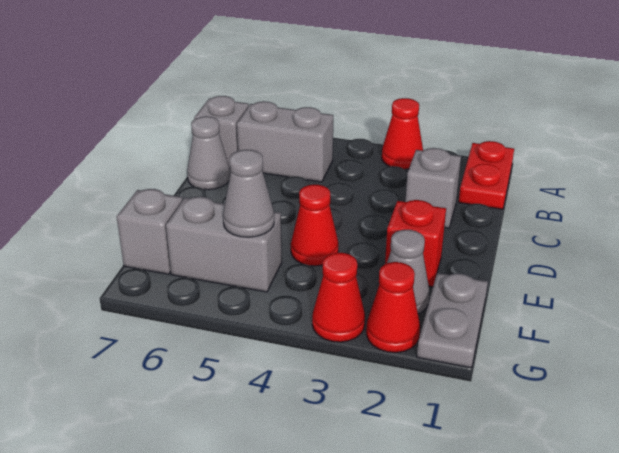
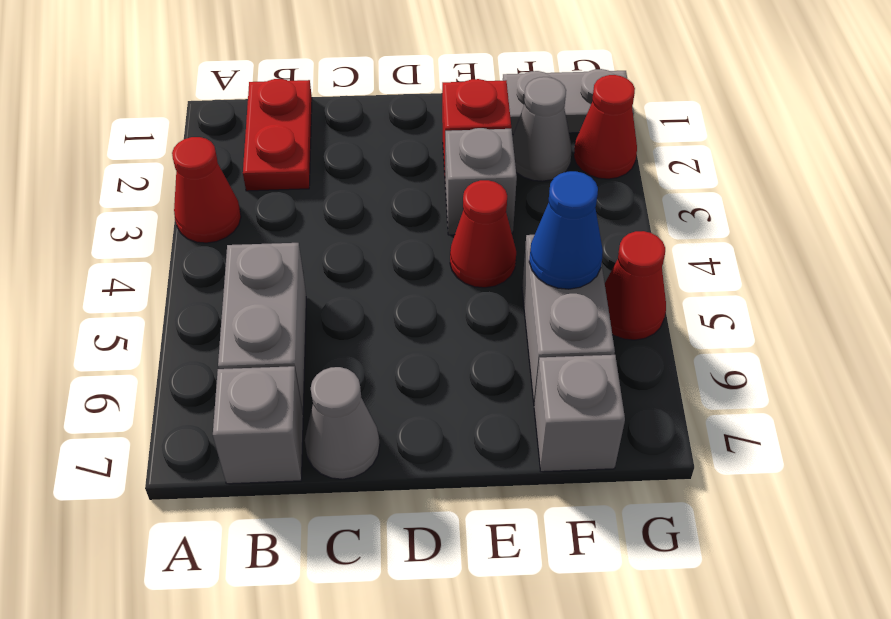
red plate A1:B1 level 1 -> red plate B1:B2 level 1
grey brick C2 level 1 -> grey brick E3 level 1
grey cone F5 level 2 -> blue cone F5 level 2
red cone G3 level 1 -> red cone G5 level 1

